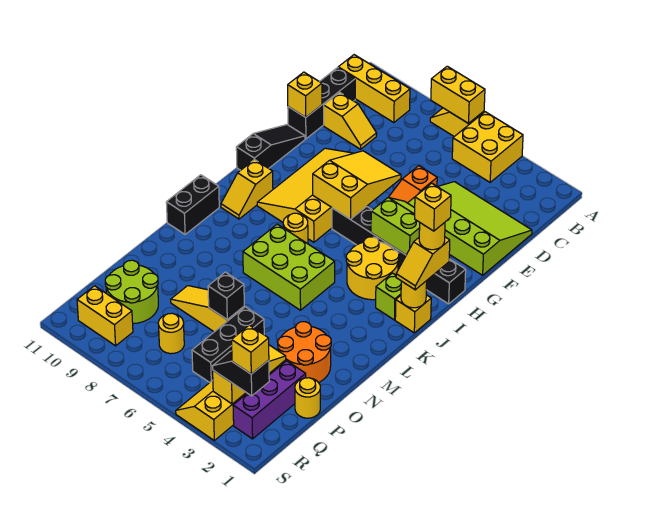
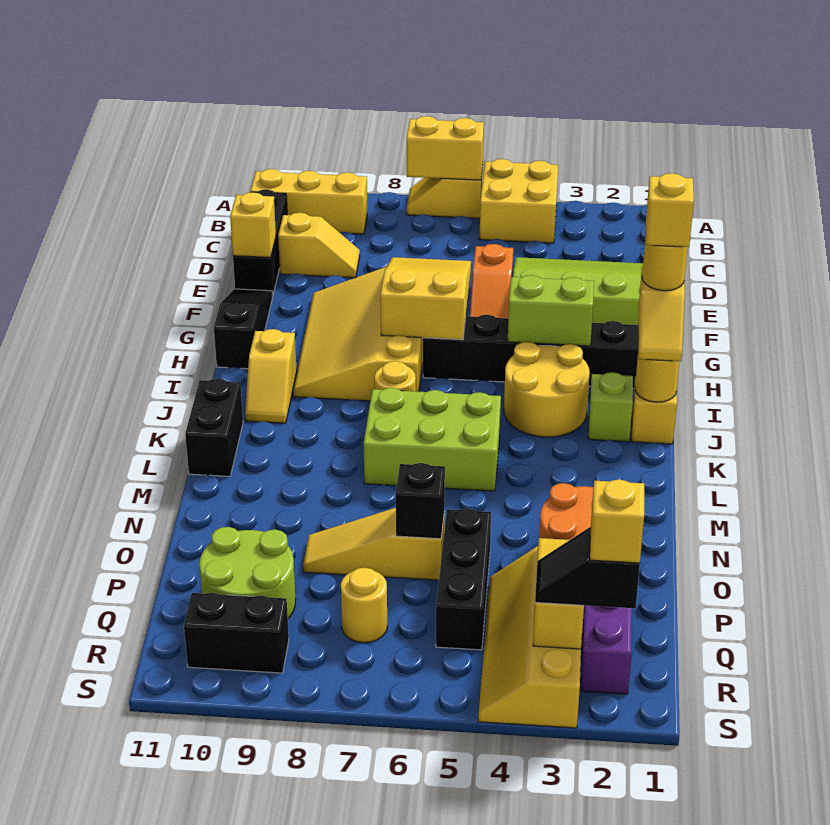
yellow round brick P1 level 1 -> none
yellow brick R9:R10 level 1 -> black brick R9:R10 level 1

